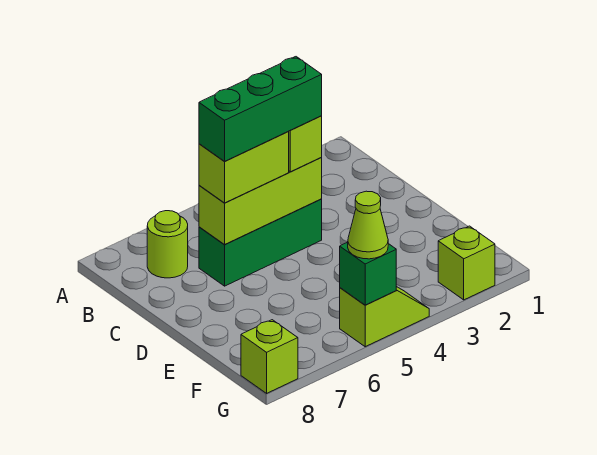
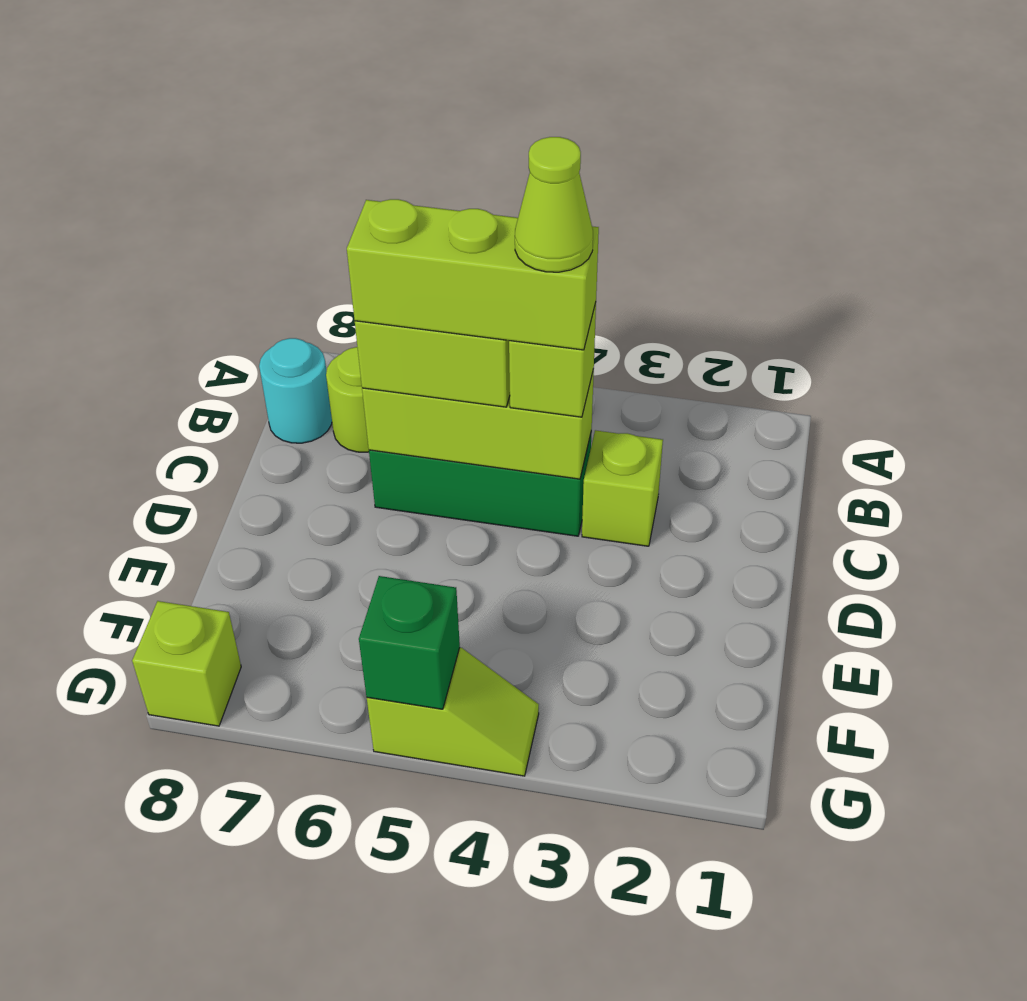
none -> cyan round brick B8 level 1
green brick C4:C6 level 4 -> lime brick C4:C6 level 4
lime brick G2 level 1 -> lime brick C3 level 1
lime cone G5 level 3 -> lime cone C4 level 5

